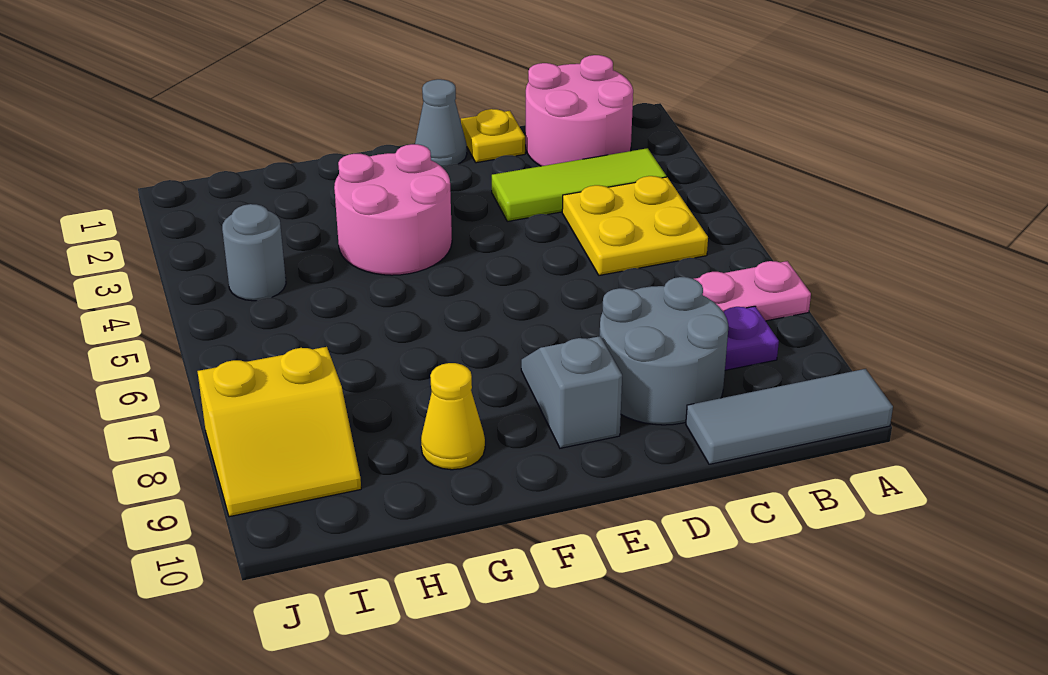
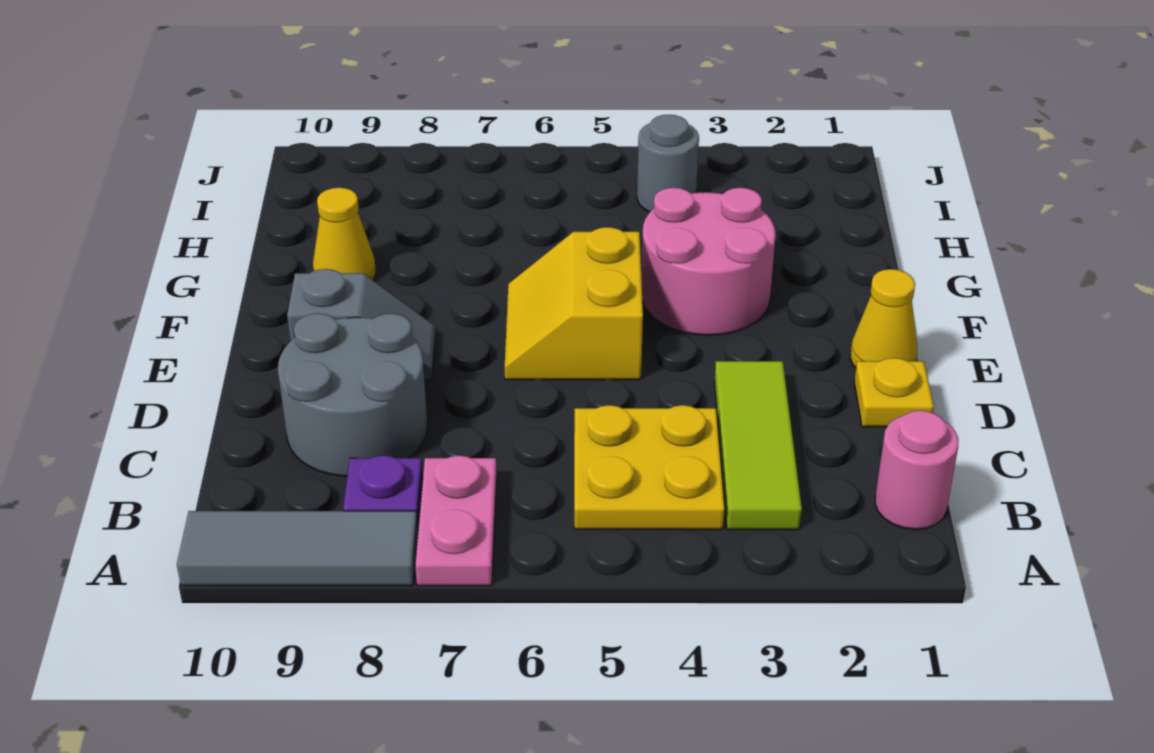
grey tile A10:C10 level 1 -> grey tile A8:A10 level 1
pink round brick B1:C2 level 1 -> pink round brick B1 level 1
grey cone E1 level 1 -> yellow cone E1 level 1
yellow slope I8:J9 level 1 top 8 -> yellow slope E5:F6 level 1 top 5

